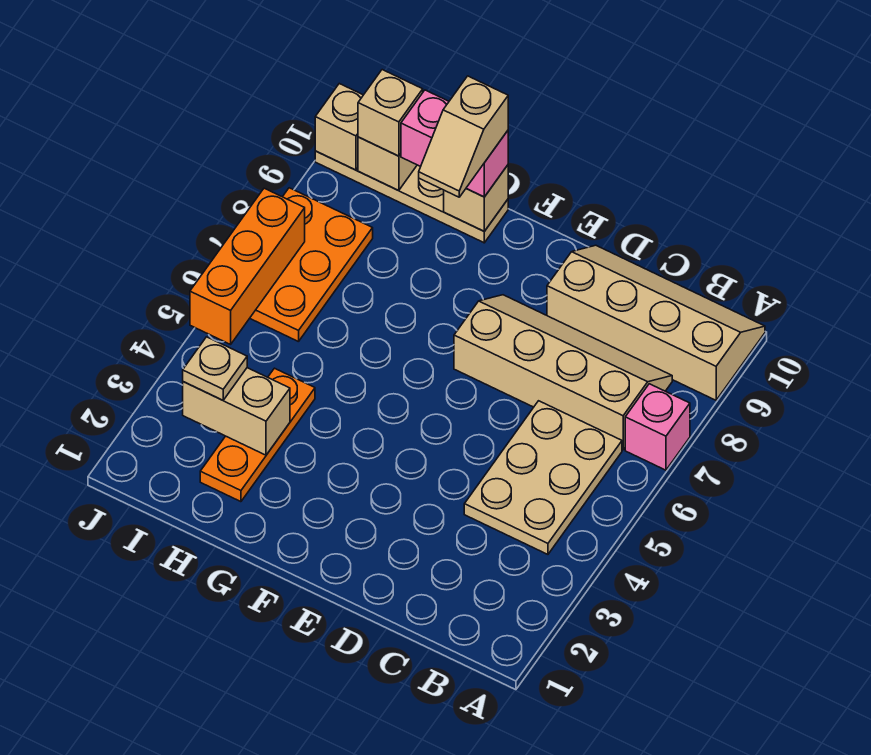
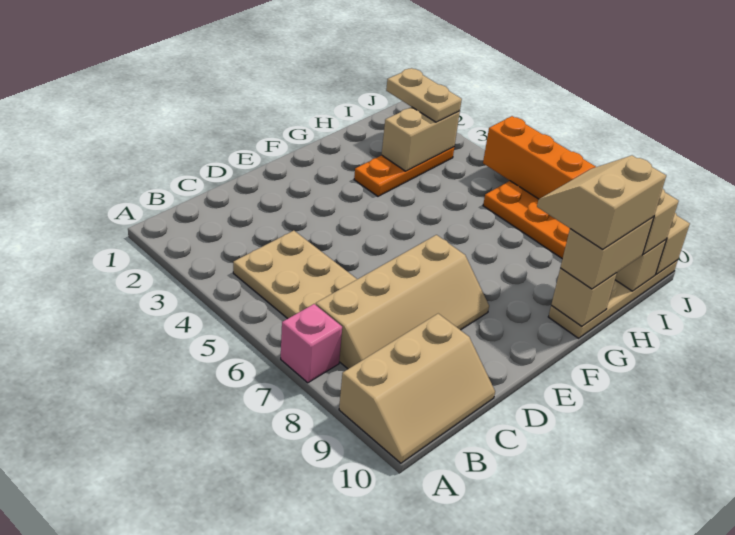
tan slope A9:D10 level 1 top 9 -> tan slope A9:C10 level 1 top 9
tan slope G9:G10 level 4 top 10 -> tan slope G9:H10 level 4 top 10
pink brick G10:H10 level 3 -> tan brick G10:H10 level 3
orange plate H2:H4 level 1 -> orange plate G3:I3 level 1
tan plate I3 level 3 -> tan plate I2:I3 level 3

